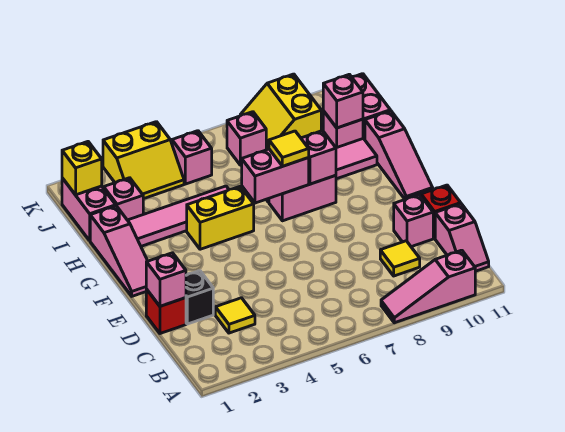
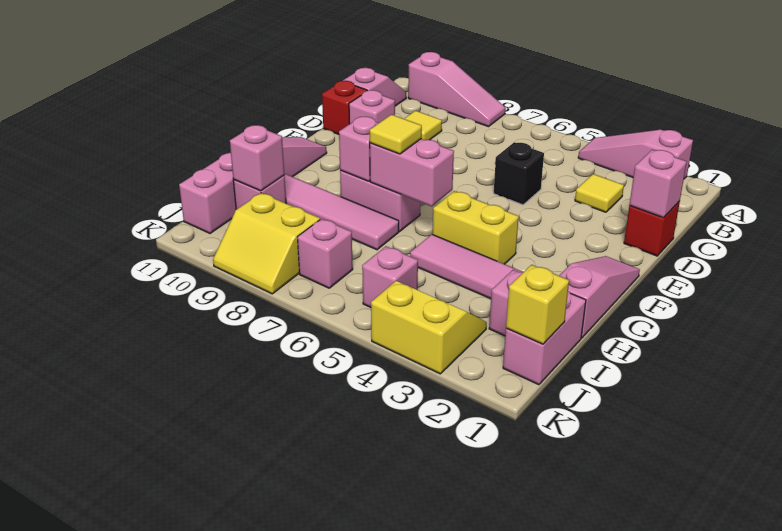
none -> pink slope A2:A4 level 1 top 2
black brick D2 level 1 -> black brick D5 level 1
yellow slope J8:K9 level 1 top 9 -> yellow slope J8:K9 level 1 top J

